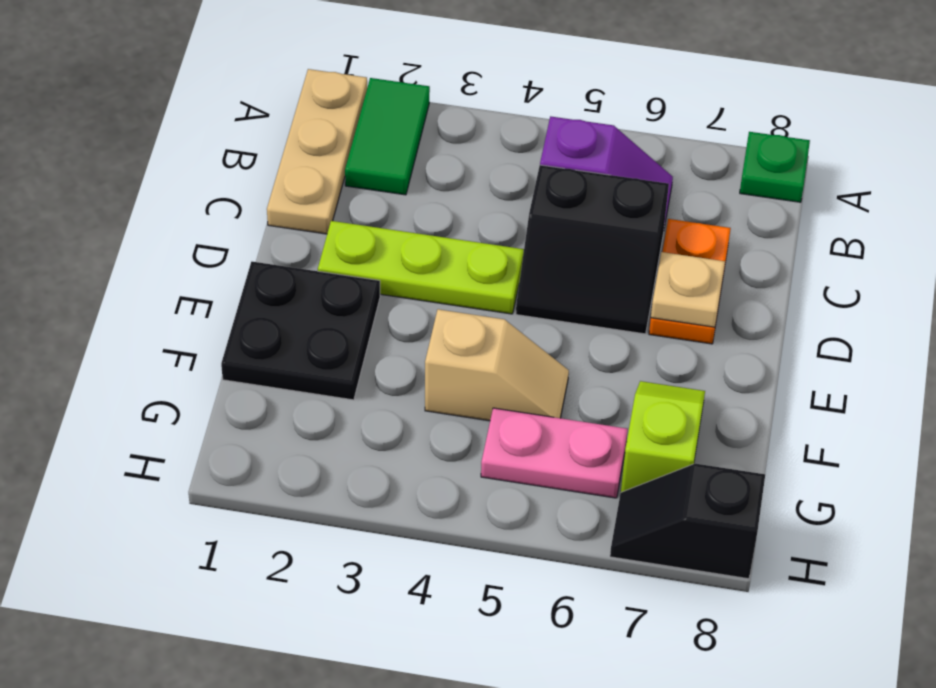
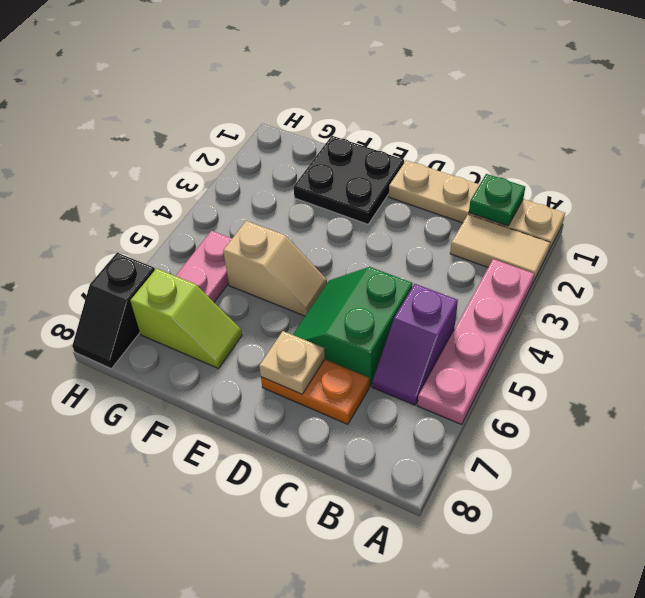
tan plate A1:C1 level 1 -> tan plate A1:D1 level 1
green tile A2:B2 level 1 -> tan tile A2:B2 level 1
none -> pink plate A3:A6 level 1
green plate A8 level 1 -> green plate B1 level 2
black slope C5:D6 level 1 top C -> green slope C5:D6 level 1 top C
lime plate D2:D4 level 1 -> none
tan slope F4:F5 level 1 top 4 -> tan slope E5:F5 level 1 top F
black slope H7:H8 level 1 top 8 -> black slope H7:H8 level 1 top 7

